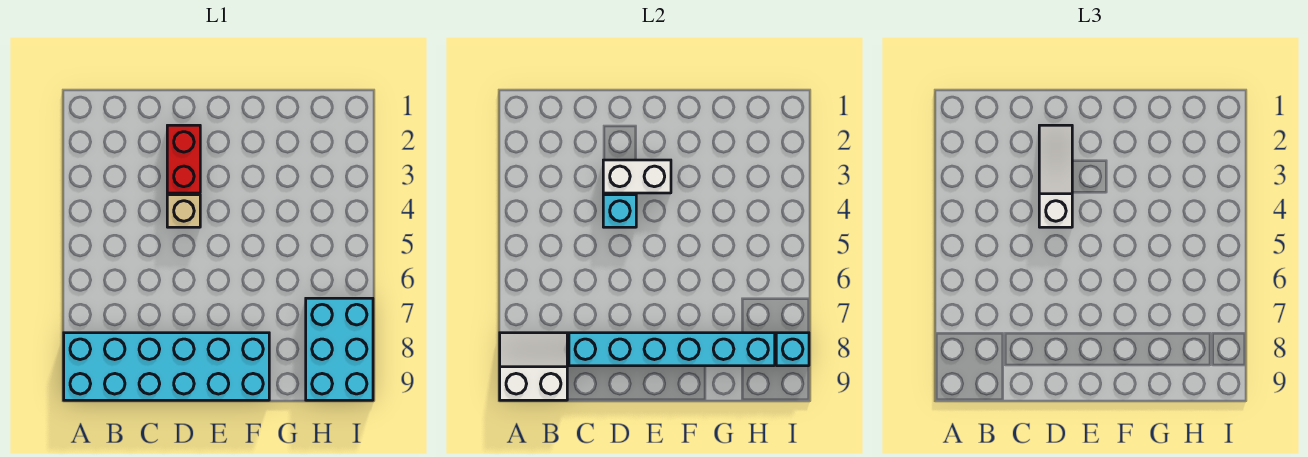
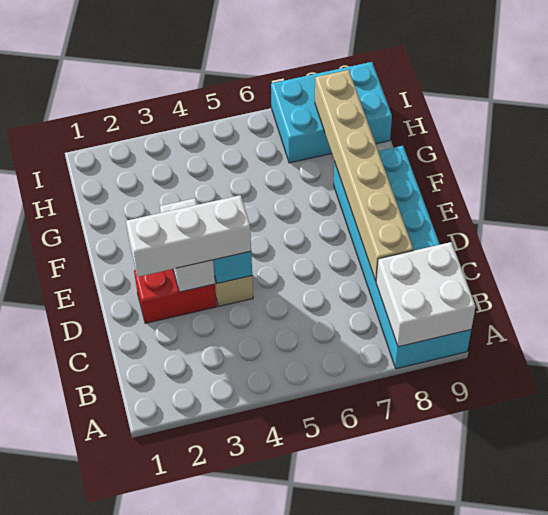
white slope A8:B9 level 2 top 9 -> white brick A8:B9 level 2
cyan brick C8:H8 level 2 -> tan brick C8:H8 level 2
white slope D2:D4 level 3 top 4 -> white brick D2:D4 level 3
cyan brick I8 level 2 -> none

